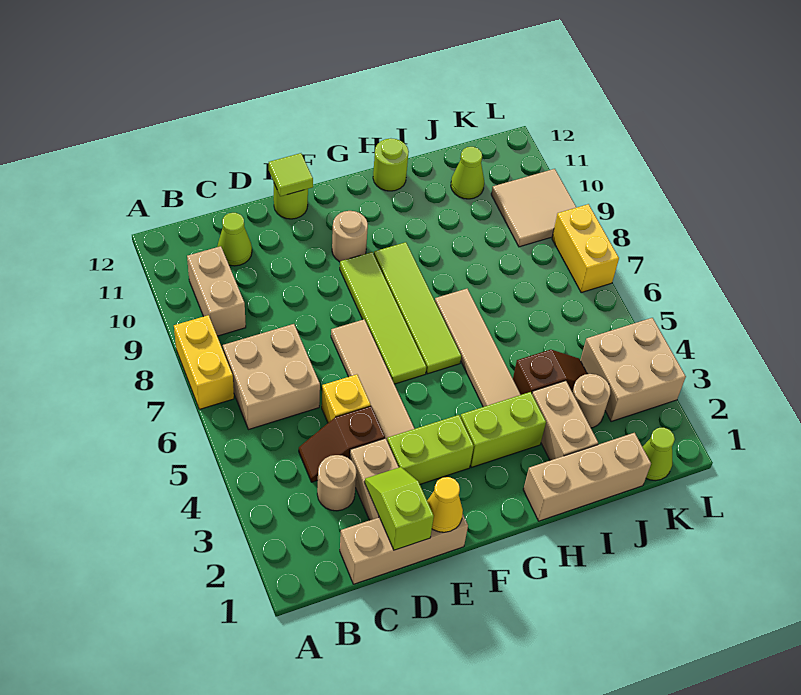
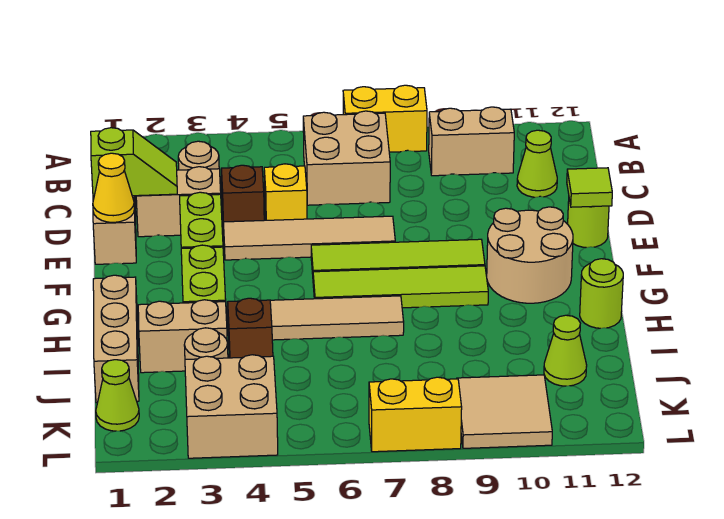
tan round brick F10 level 1 -> tan round brick F10:G11 level 1

